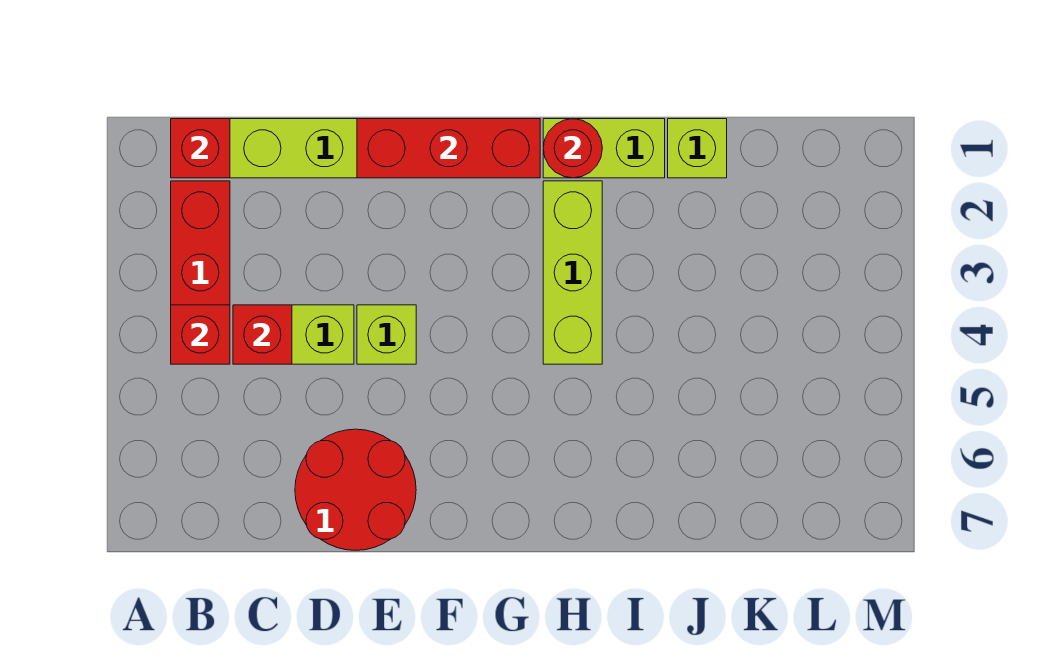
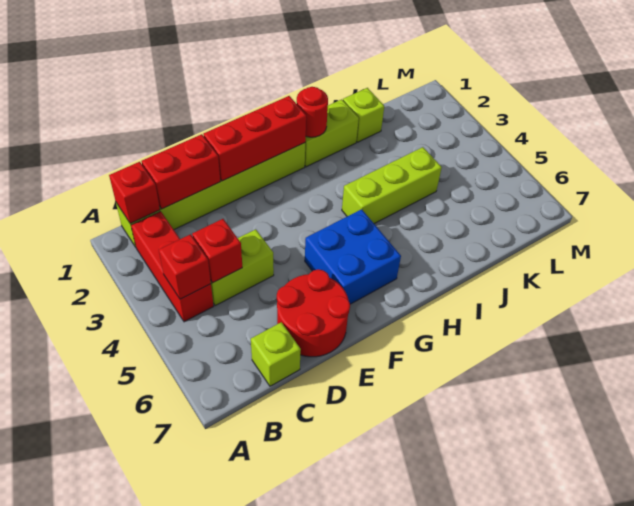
none -> red brick C1:D1 level 2
lime brick E4 level 1 -> lime brick C7 level 1
none -> blue brick F5:G6 level 1
lime brick H2:H4 level 1 -> lime brick H4:J4 level 1

